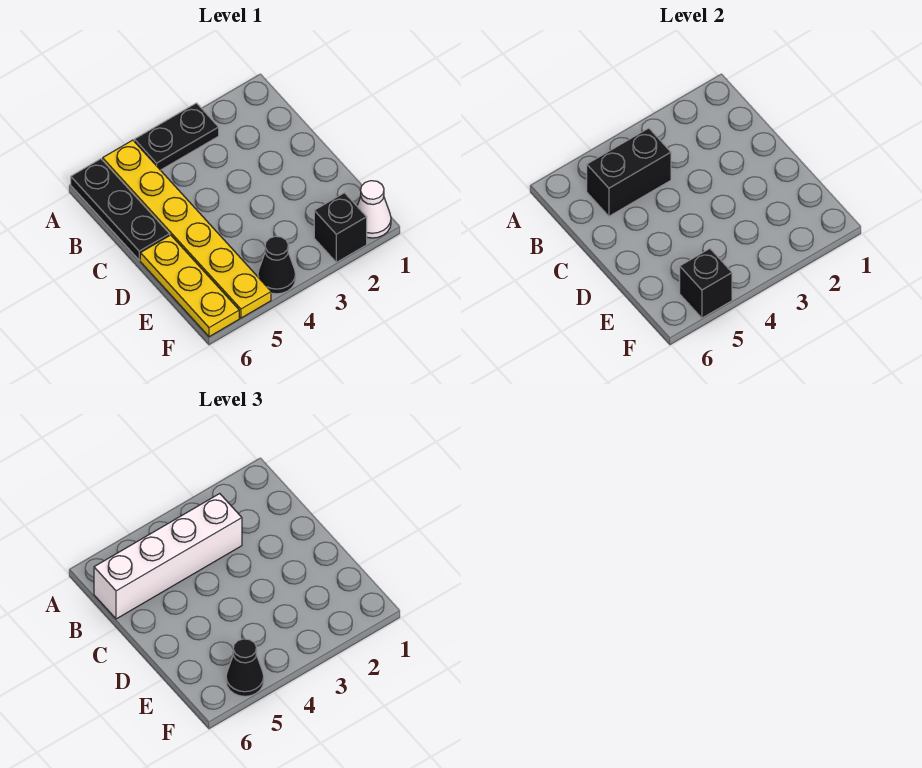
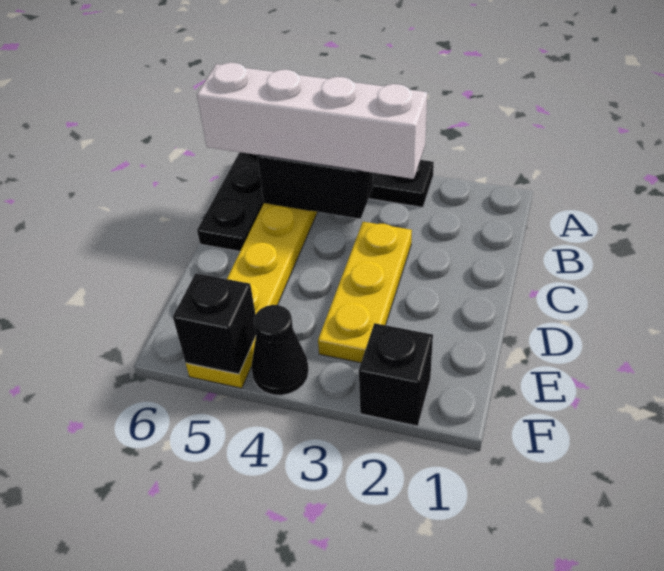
yellow plate D6:F6 level 1 -> yellow plate C3:E3 level 1
white cone F1 level 1 -> none
black cone F5 level 3 -> none

